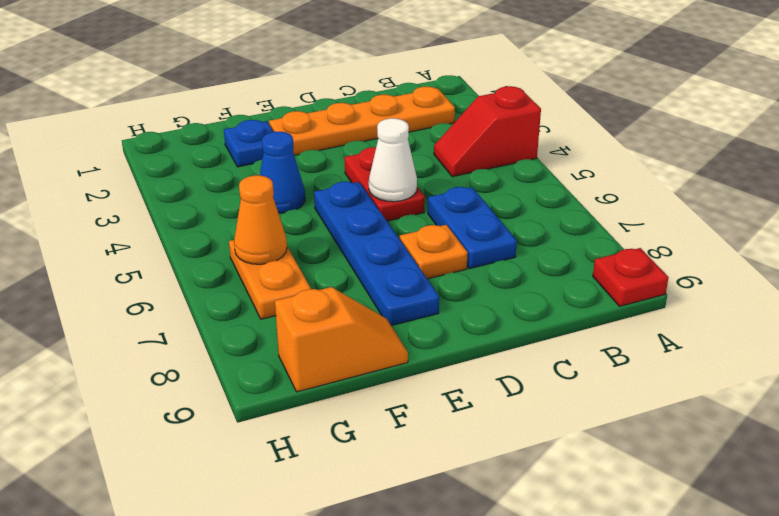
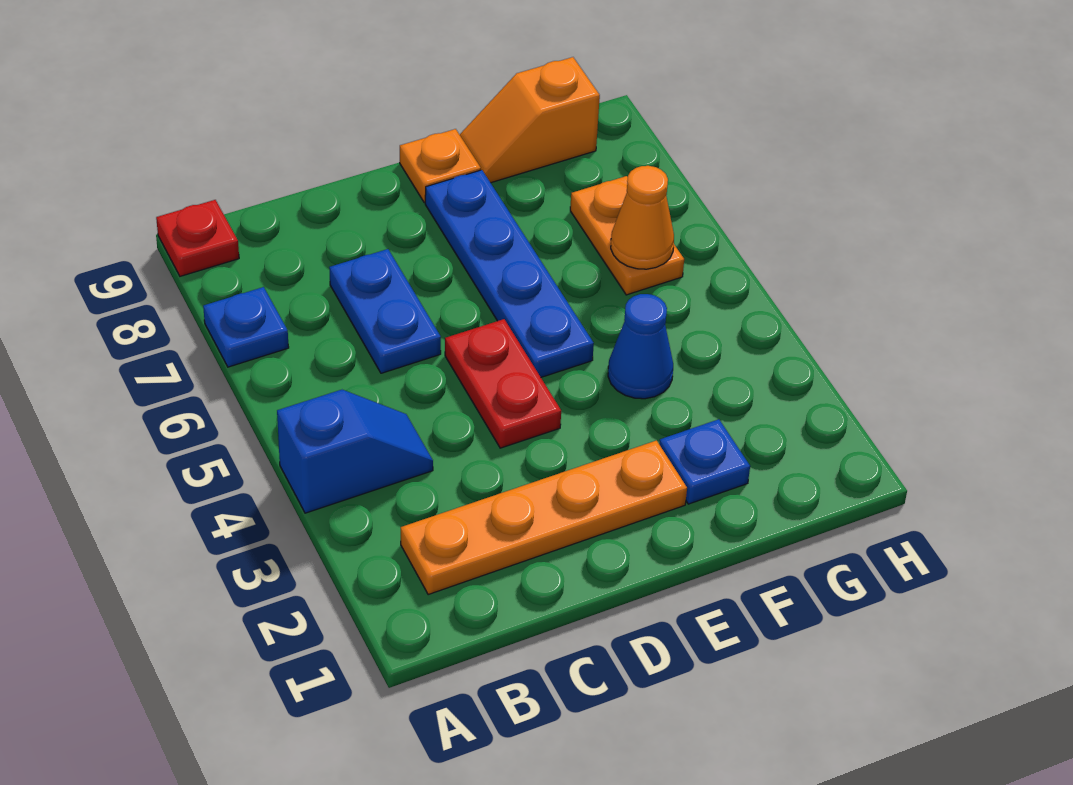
red slope A4:B4 level 1 top A -> blue slope A4:B4 level 1 top A
none -> blue plate A7 level 1
white cone D5 level 2 -> none
orange plate D7 level 1 -> orange plate E9 level 1

